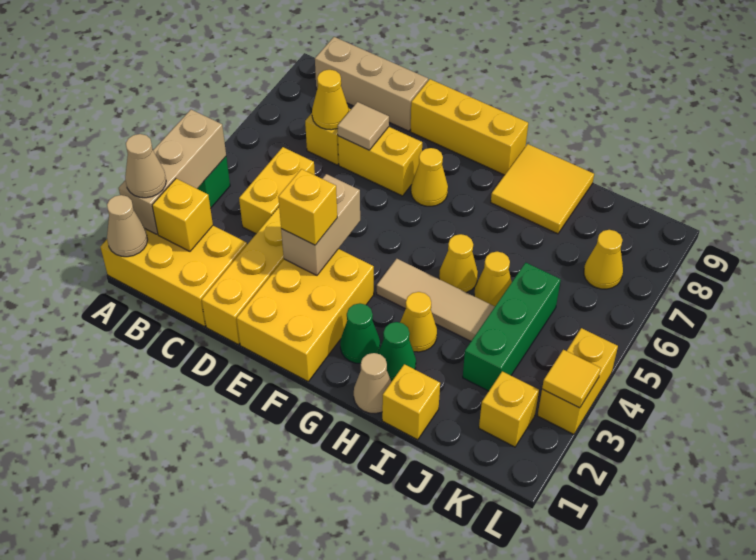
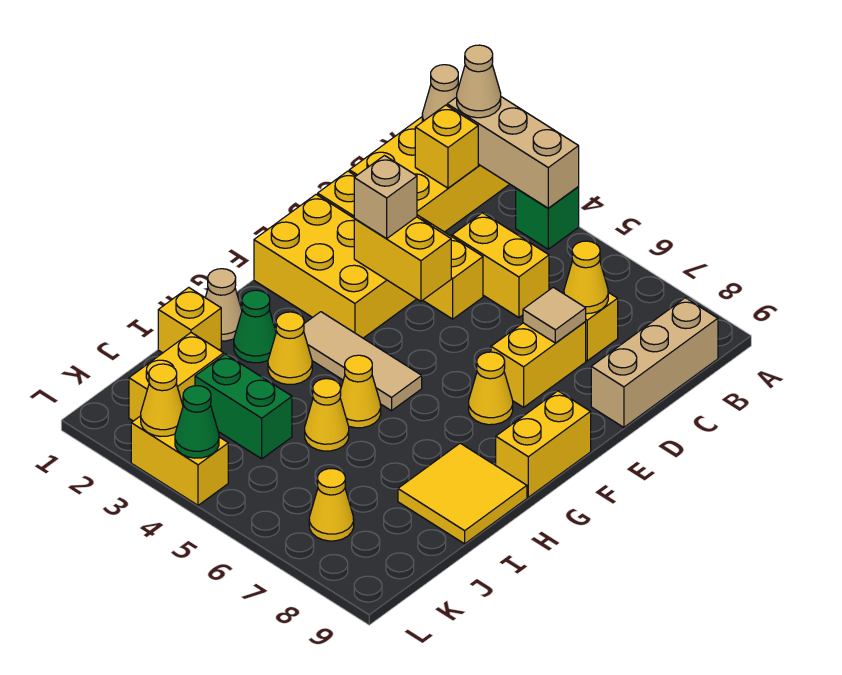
tan brick E3:E4 level 2 -> yellow brick E3:E4 level 2
yellow brick E3 level 3 -> tan brick E3 level 3
yellow brick E9:G9 level 1 -> yellow brick F9:G9 level 1
green cone G2 level 1 -> green cone L4 level 2
tan tile G4:I4 level 1 -> tan tile G3:G5 level 1
green brick J3:J5 level 1 -> green brick J3:J4 level 1
yellow brick K2 level 1 -> yellow brick J2:K2 level 1
yellow tile L3 level 2 -> yellow cone L3 level 2

